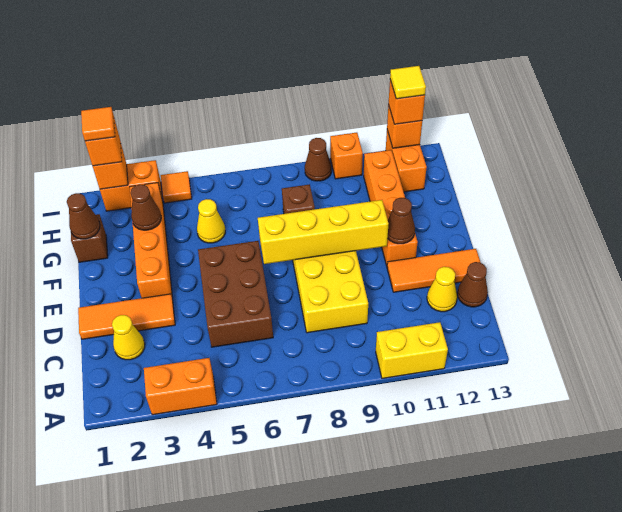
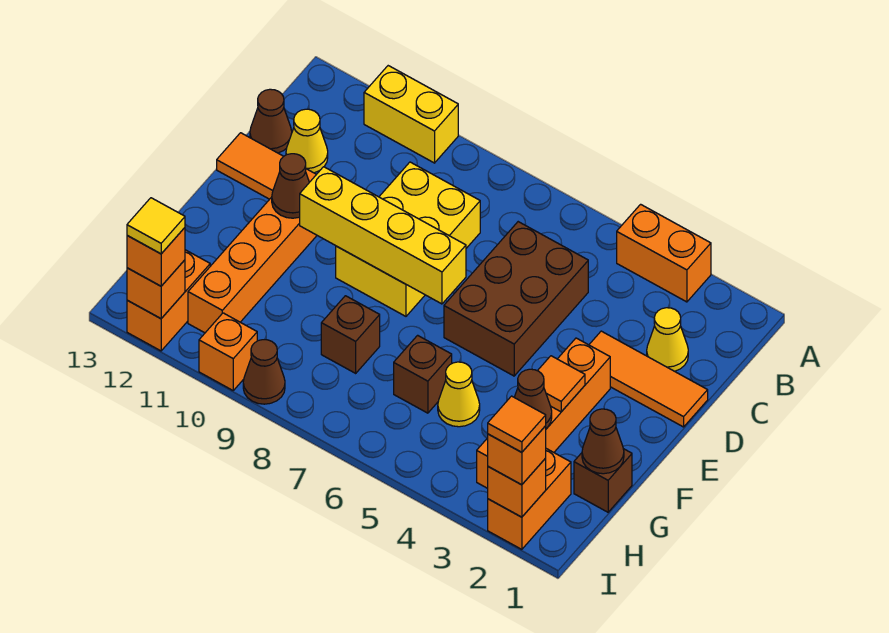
none -> brown brick G6 level 1
orange brick I2:I3 level 1 -> orange brick H2:I2 level 1
orange tile I4 level 1 -> orange tile F3 level 2

